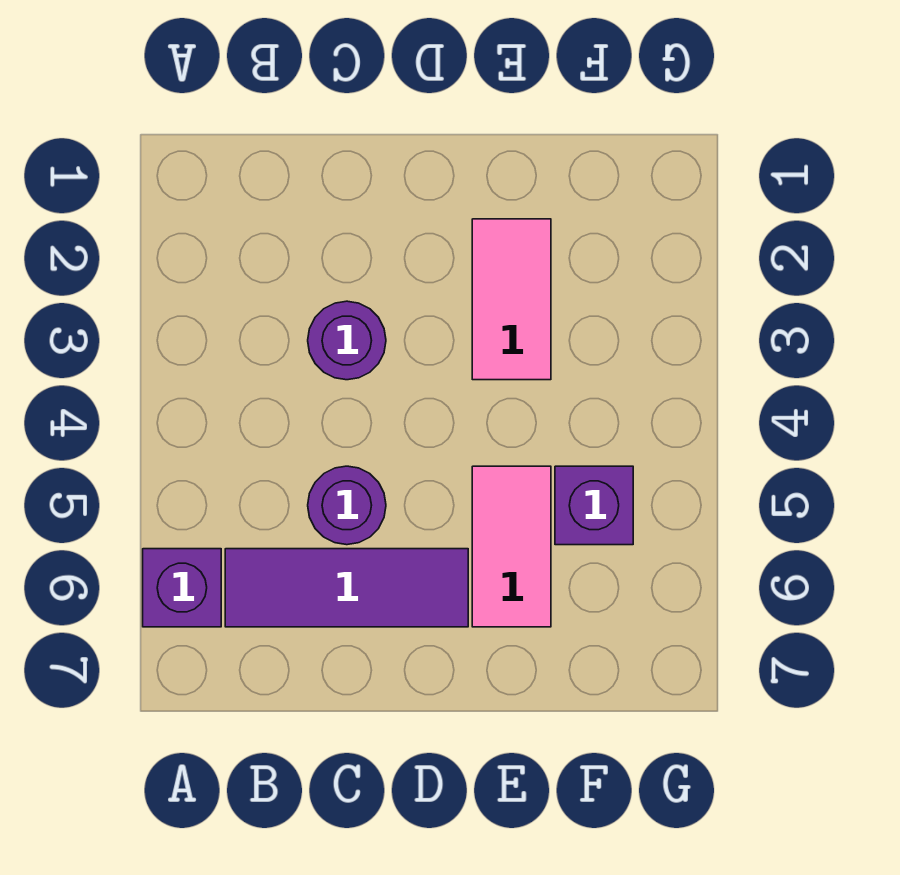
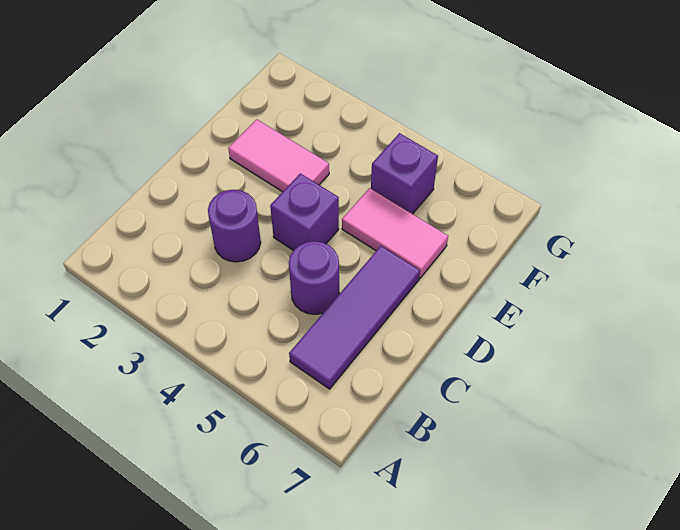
purple brick A6 level 1 -> purple brick D4 level 1

